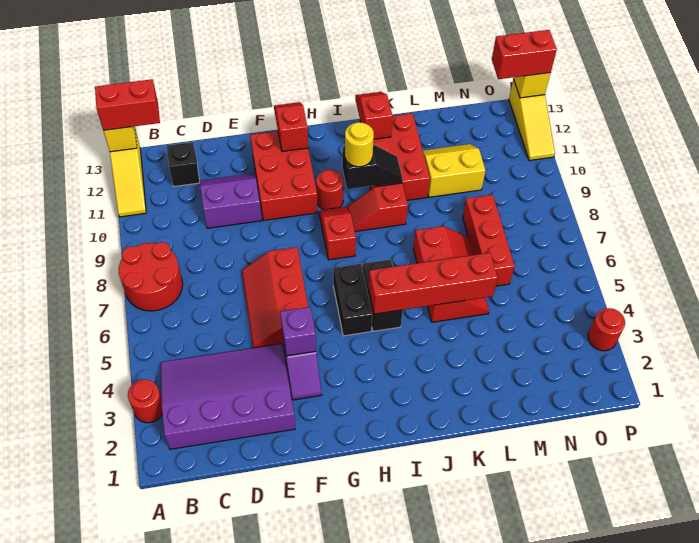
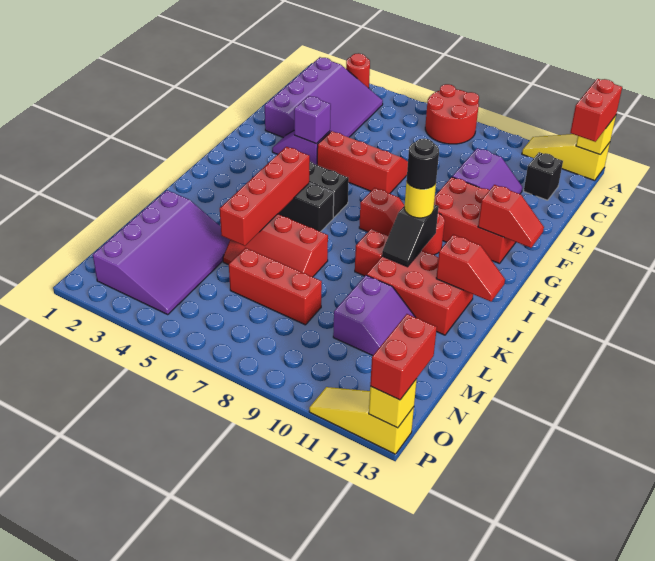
none -> black round brick I10 level 4
none -> purple slope L2:O4 level 1 top 2
yellow slope L10:M11 level 1 top 10 -> purple slope L10:M11 level 1 top 10
red round brick P3 level 1 -> none

